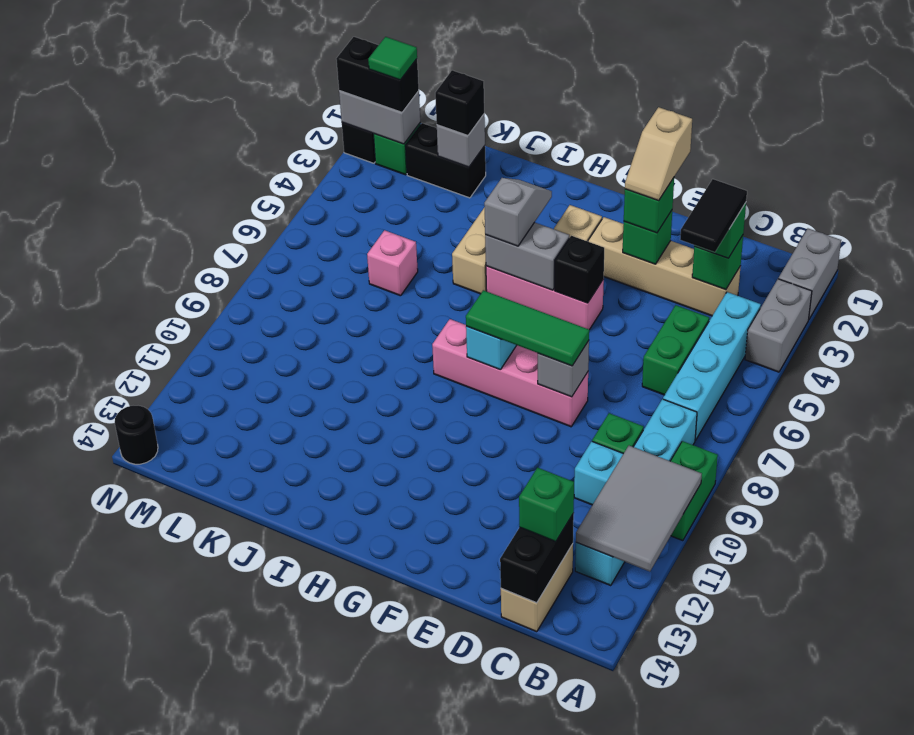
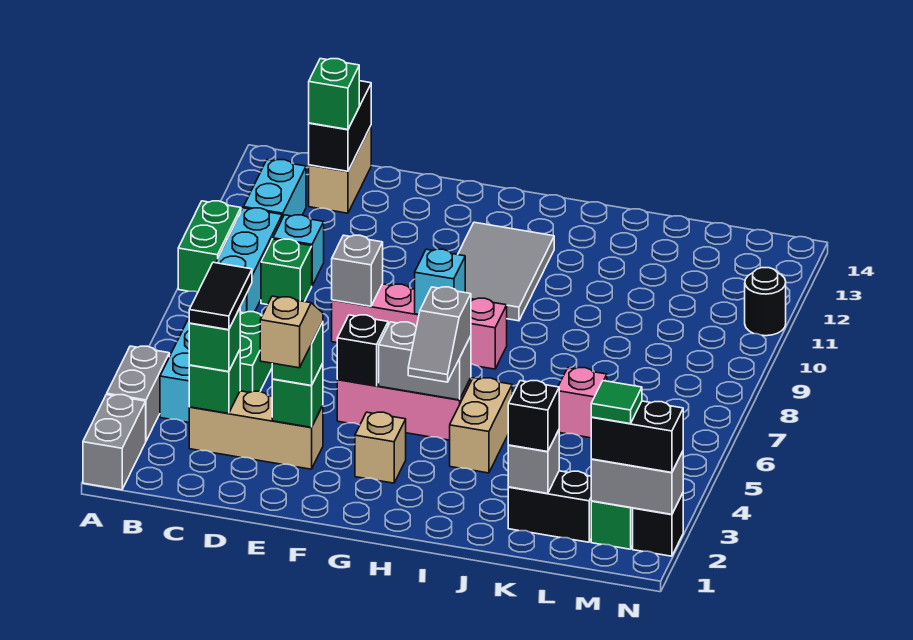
grey tile A10:B12 level 2 -> grey tile G10:H12 level 1
tan brick C3:F3 level 1 -> tan brick C3:E3 level 1
green tile E8:G8 level 3 -> none
black round brick N14 level 1 -> black round brick N11 level 1

